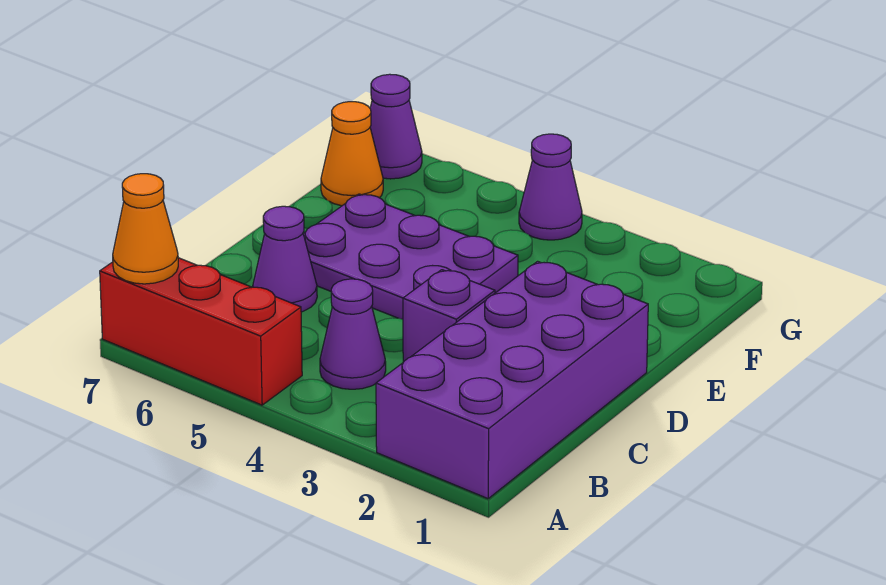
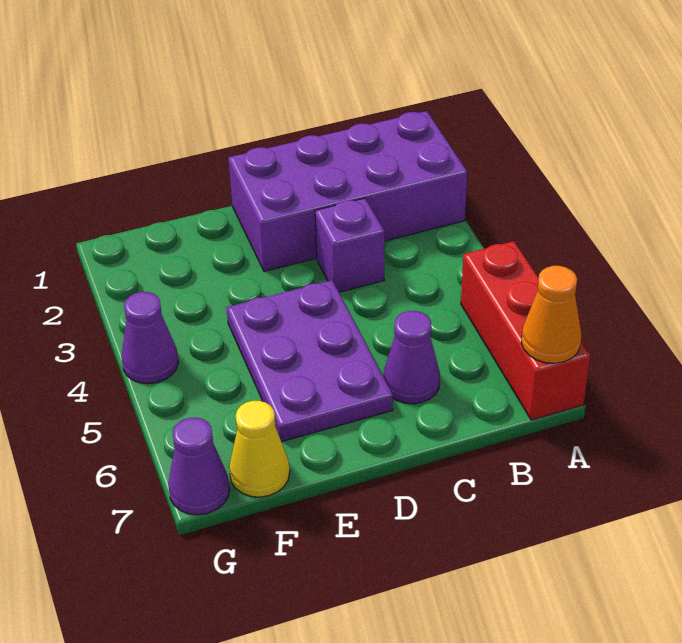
purple cone B4 level 1 -> none
orange cone F7 level 1 -> yellow cone F7 level 1

